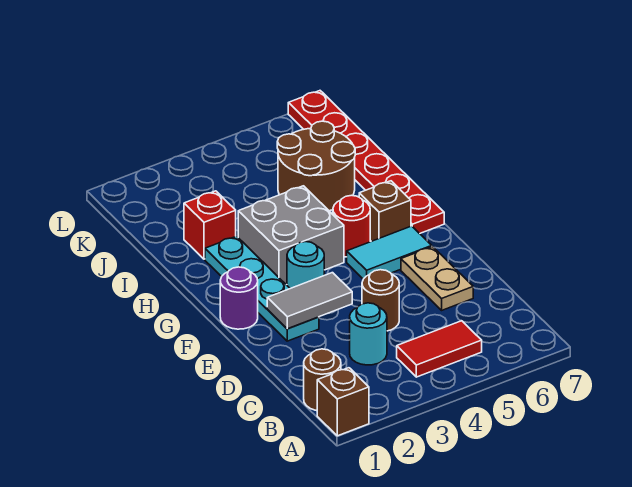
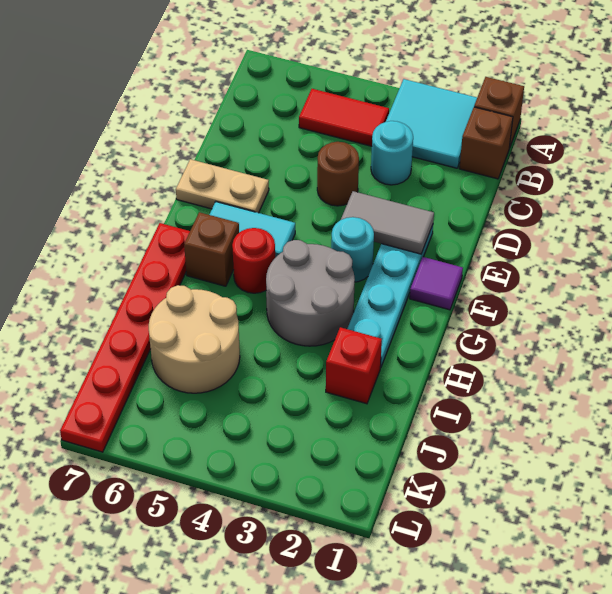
none -> cyan tile A2:B3 level 1
brown round brick B1 level 1 -> brown brick B1 level 1
tan plate D6:E6 level 1 -> tan plate E6:E7 level 1
purple round brick F1 level 1 -> purple tile F1 level 1
grey brick G3:H4 level 1 -> grey round brick G3:H4 level 1
brown round brick I5:J6 level 1 -> tan round brick I5:J6 level 1

